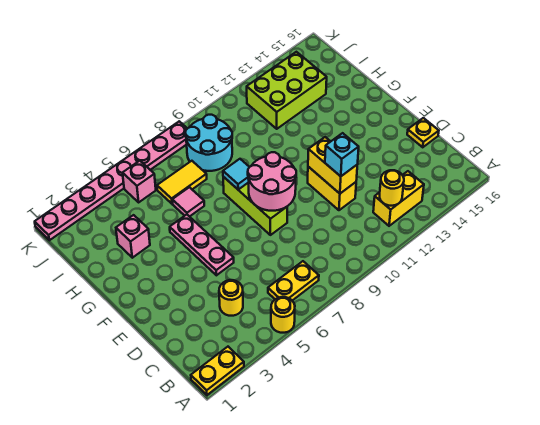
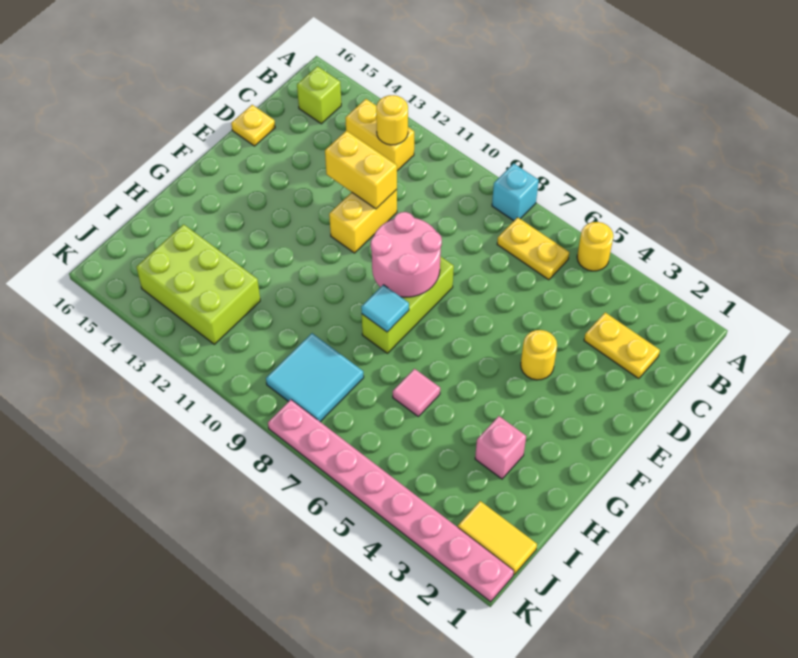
yellow plate A1:A2 level 1 -> yellow plate C2:C3 level 1
none -> lime brick B15 level 1
yellow round brick C4 level 1 -> yellow round brick E4 level 1
yellow brick D11:E11 level 2 -> yellow brick D11:D12 level 2
cyan brick D11 level 3 -> cyan brick A8 level 1
pink plate E5:G5 level 1 -> none
yellow tile I6:I7 level 1 -> yellow tile J1:J2 level 1
cyan round brick I8:J9 level 1 -> cyan tile I8:J9 level 1
pink brick J5 level 1 -> none

